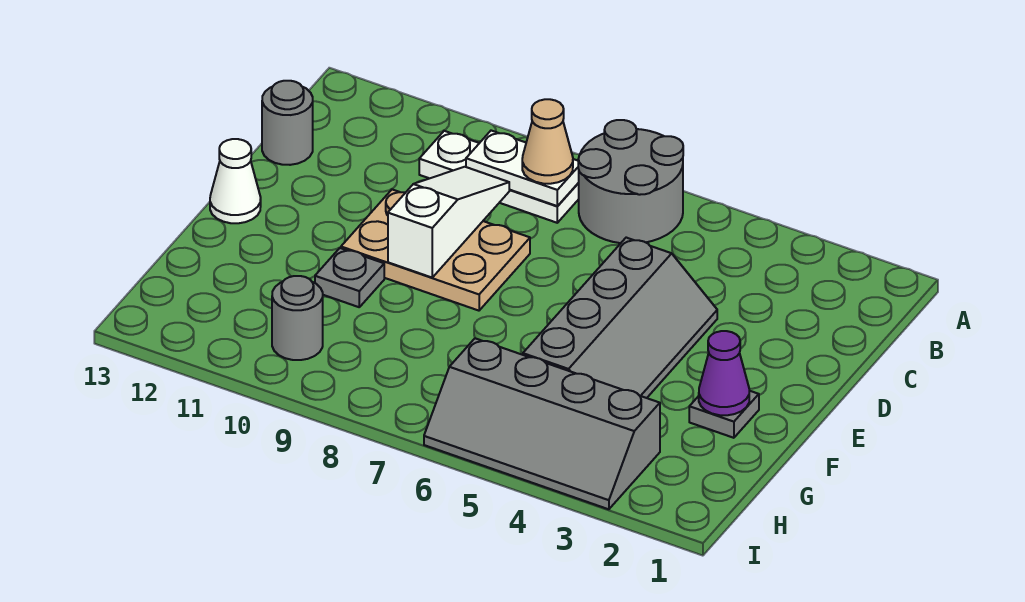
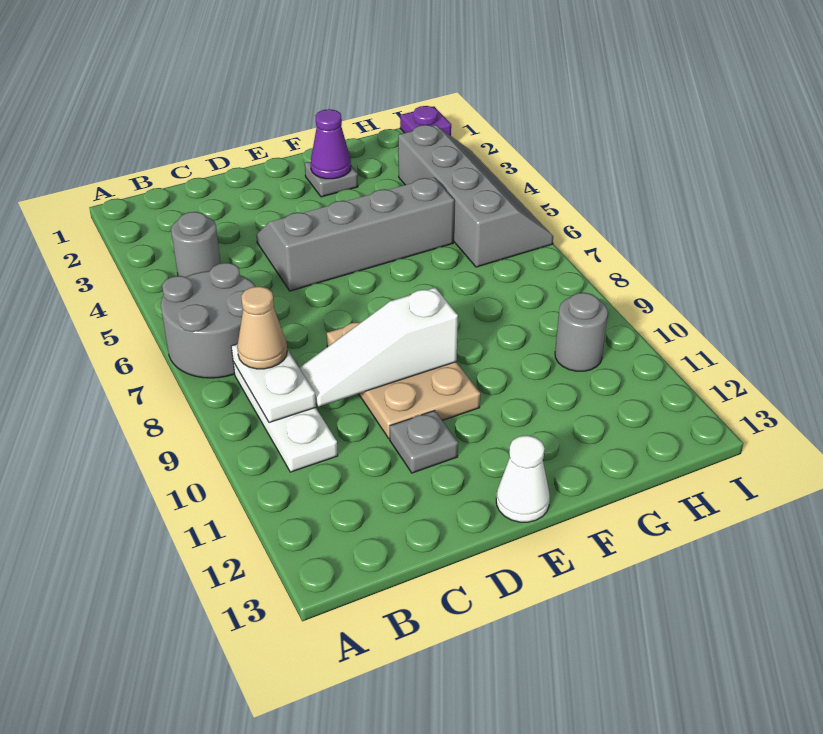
grey round brick C13 level 1 -> grey round brick B4 level 1
grey plate F10 level 1 -> grey plate D11 level 1
none -> purple plate I1 level 1

